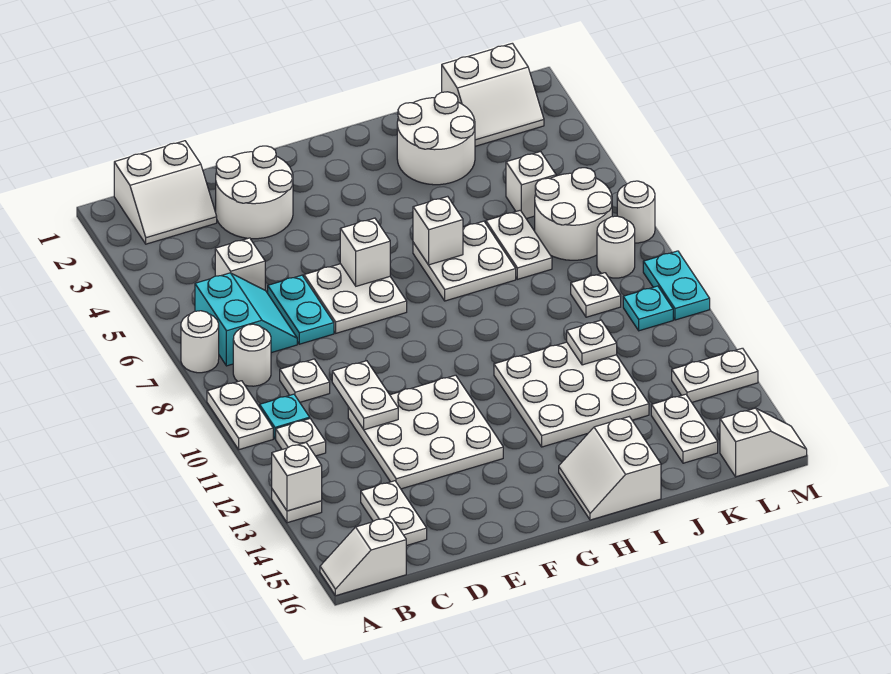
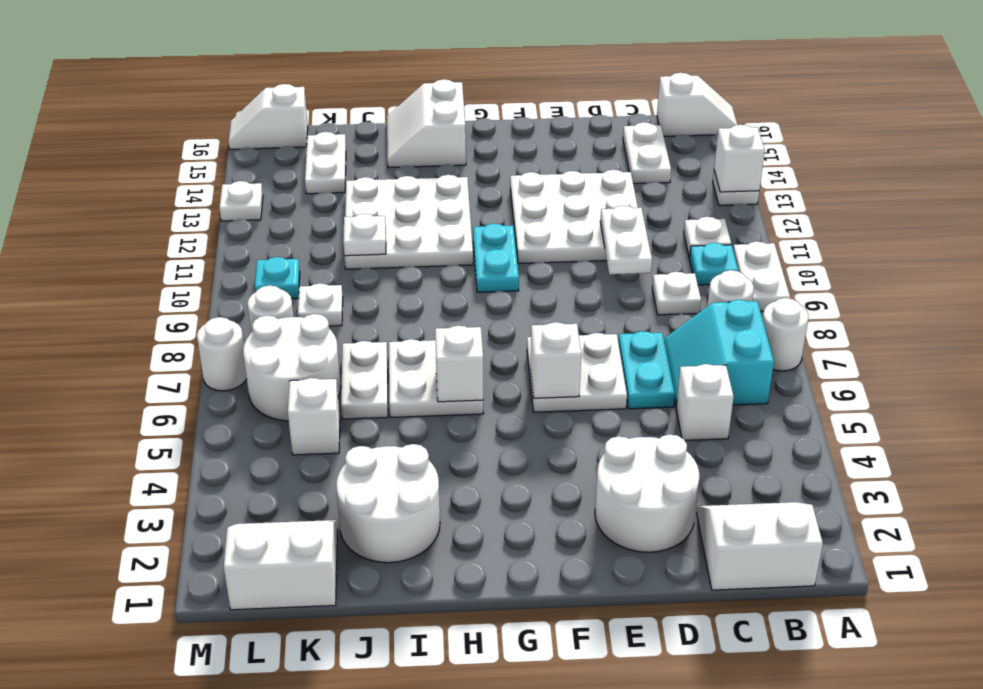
white slope H15:I16 level 1 top I -> white slope H15:I16 level 1 top H
white plate L13:M13 level 1 -> white plate M13 level 1
cyan plate M9:M10 level 1 -> cyan plate G10:G11 level 1

